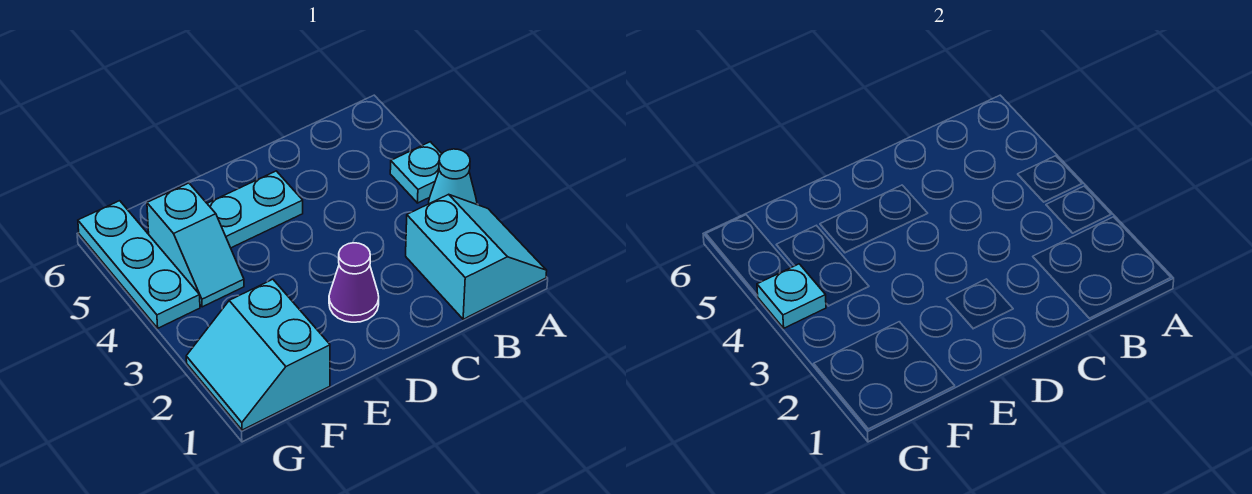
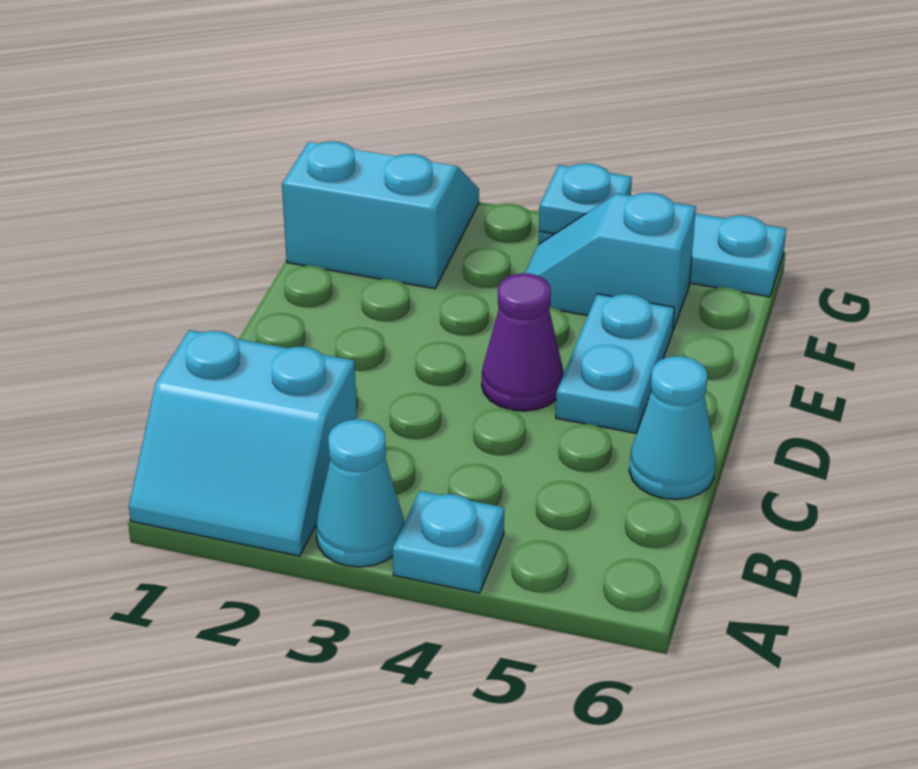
none -> cyan cone C6 level 1
purple cone D2 level 1 -> purple cone D4 level 1

